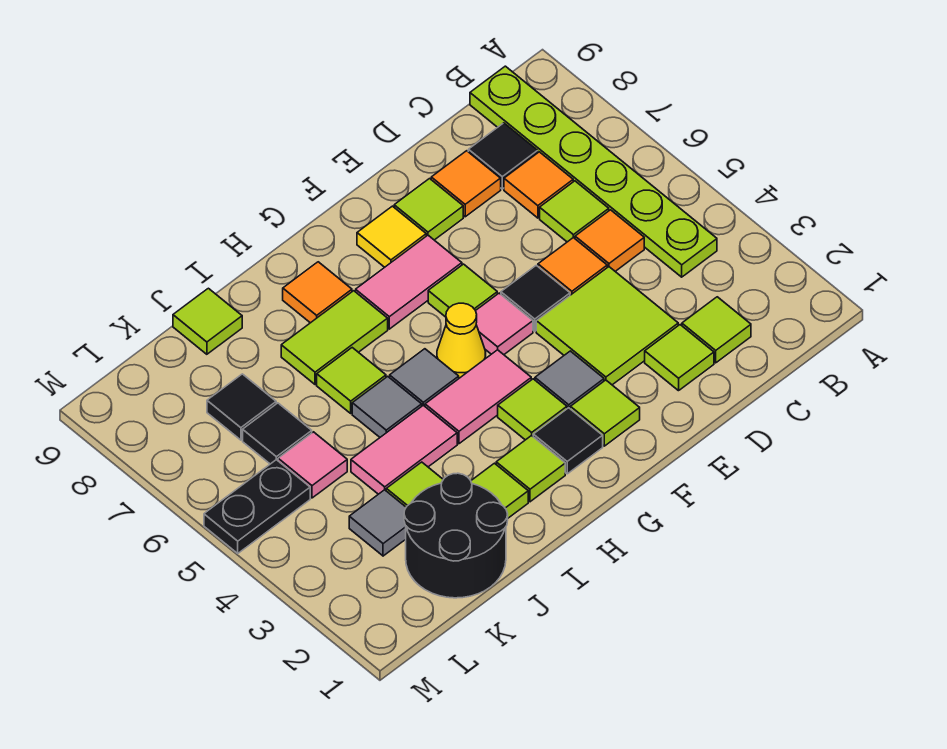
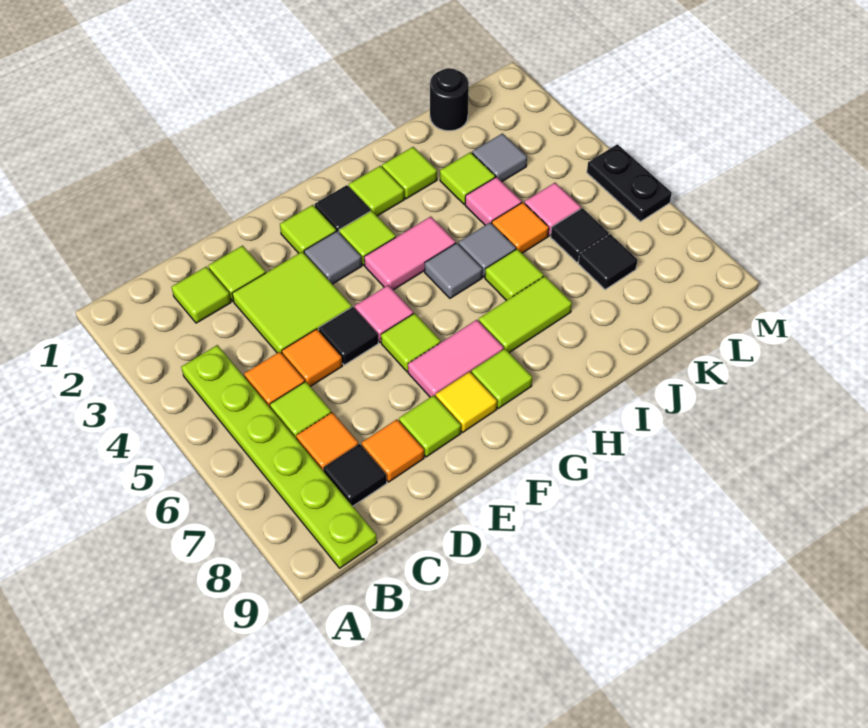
yellow cone G5 level 1 -> none
orange tile H8 level 1 -> orange tile J5 level 1
pink tile I4:J4 level 1 -> pink tile J4 level 1
black round brick J1:K2 level 1 -> black round brick K1 level 1
lime tile J9 level 1 -> lime tile G8 level 1
black plate L5:M5 level 1 -> black plate M5:M6 level 1

